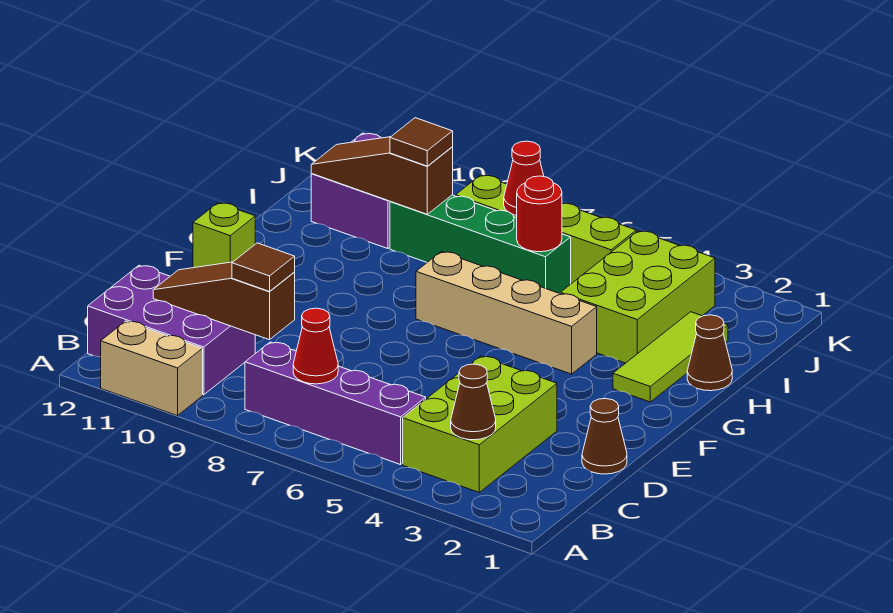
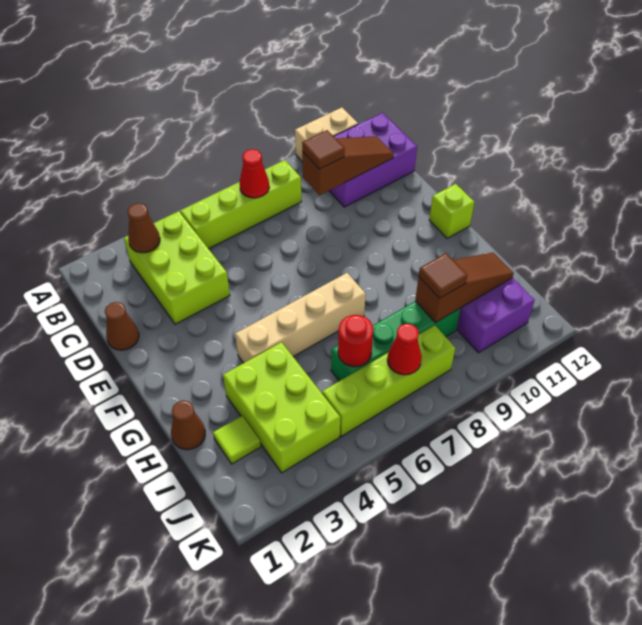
purple brick B5:B8 level 1 -> lime brick B5:B8 level 1
lime tile G2:I2 level 1 -> lime tile I2 level 1

